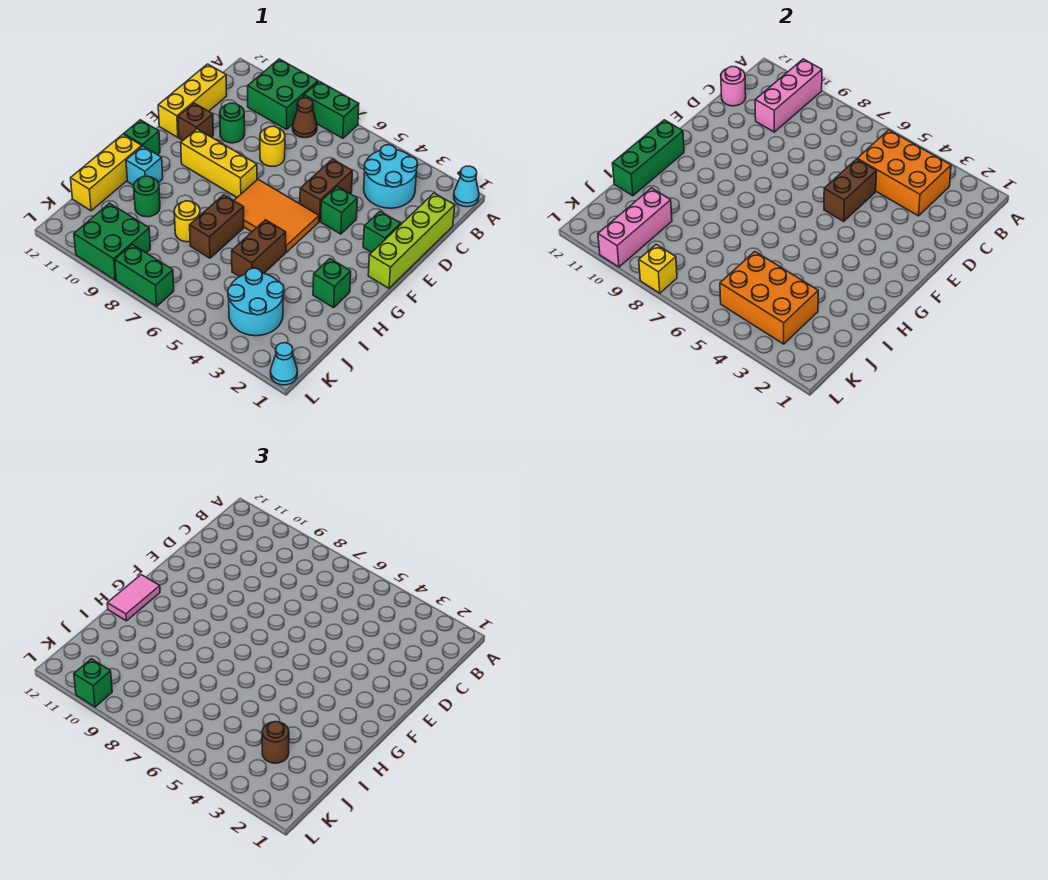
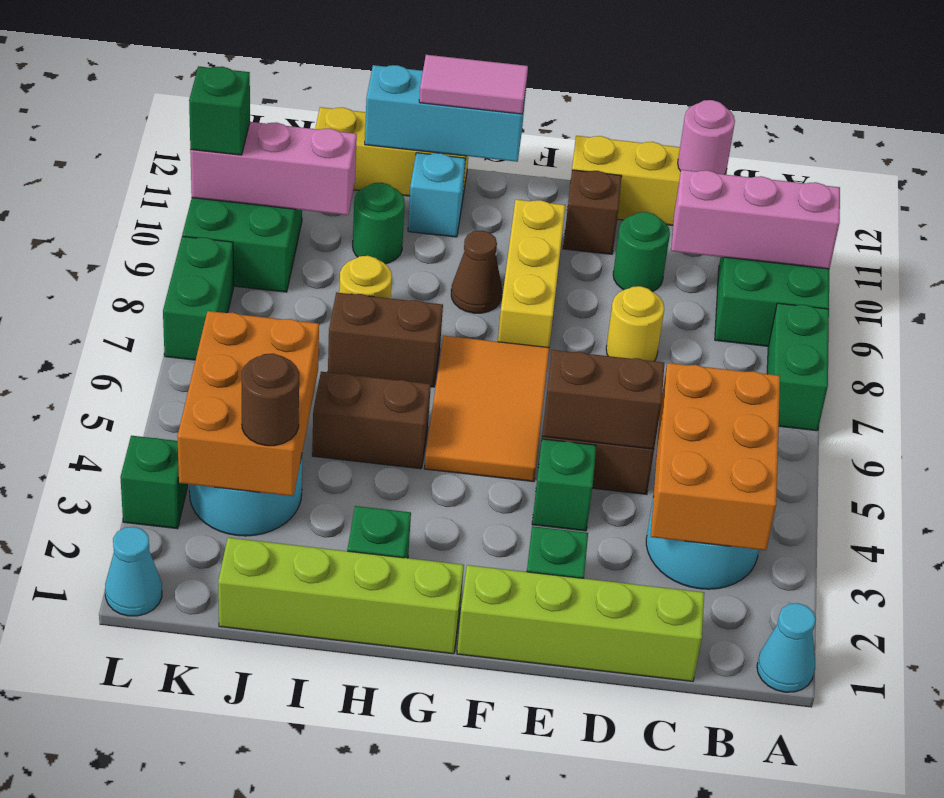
brown cone B8 level 1 -> brown cone G9 level 1
none -> lime brick G1:J1 level 1
green brick G12 level 1 -> green brick L3 level 1
green brick G12:I12 level 2 -> cyan brick G12:I12 level 2
yellow brick L8 level 2 -> none

